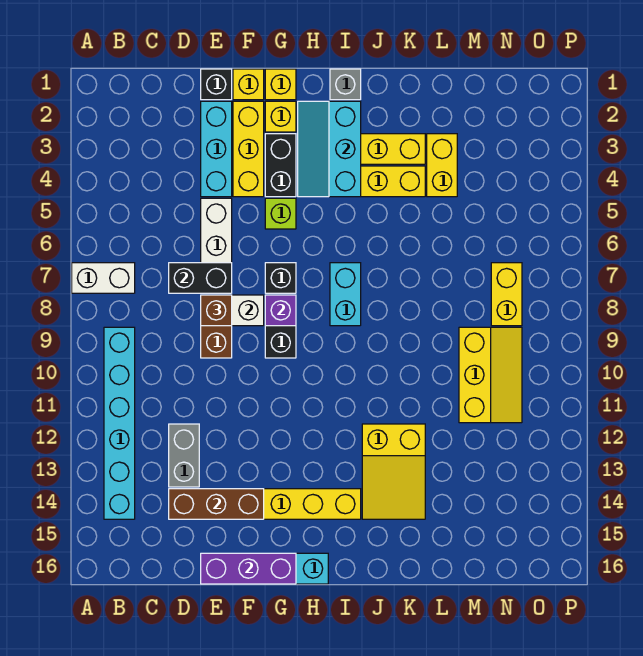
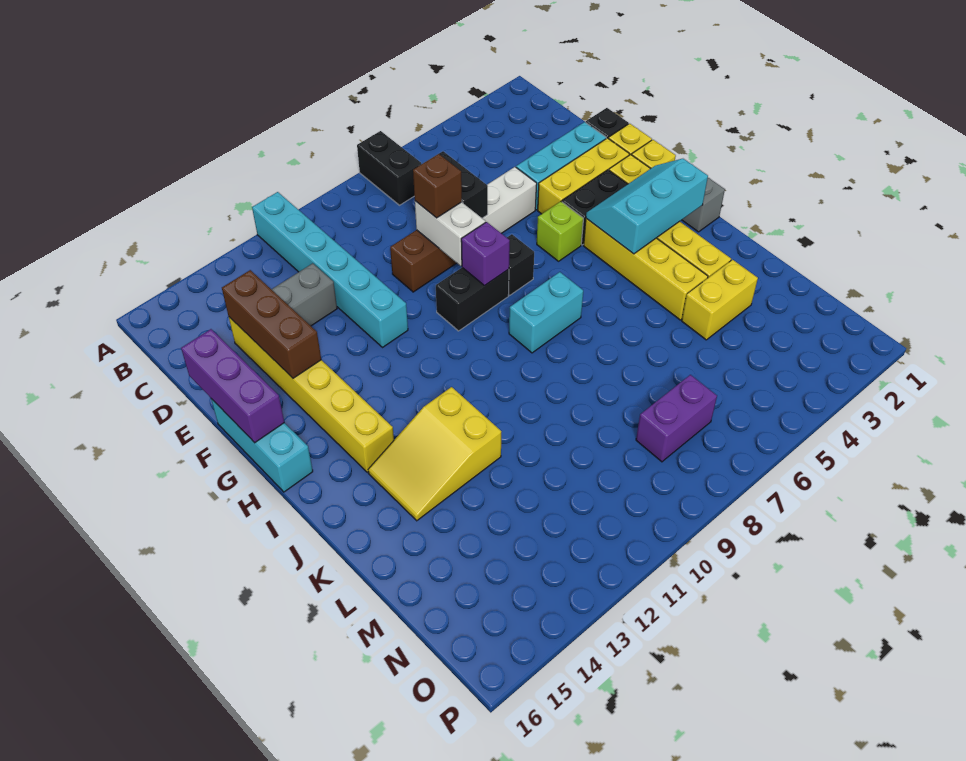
white brick A7:B7 level 1 -> black brick A7:B7 level 1
cyan brick B9:B14 level 1 -> cyan brick A11:F11 level 1
yellow slope M9:N11 level 1 top M -> none
yellow brick N7:N8 level 1 -> purple brick N7:N8 level 1

